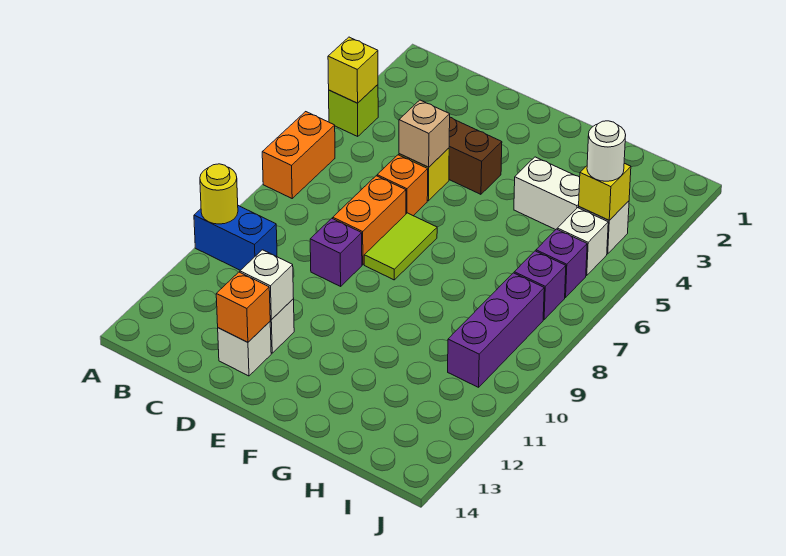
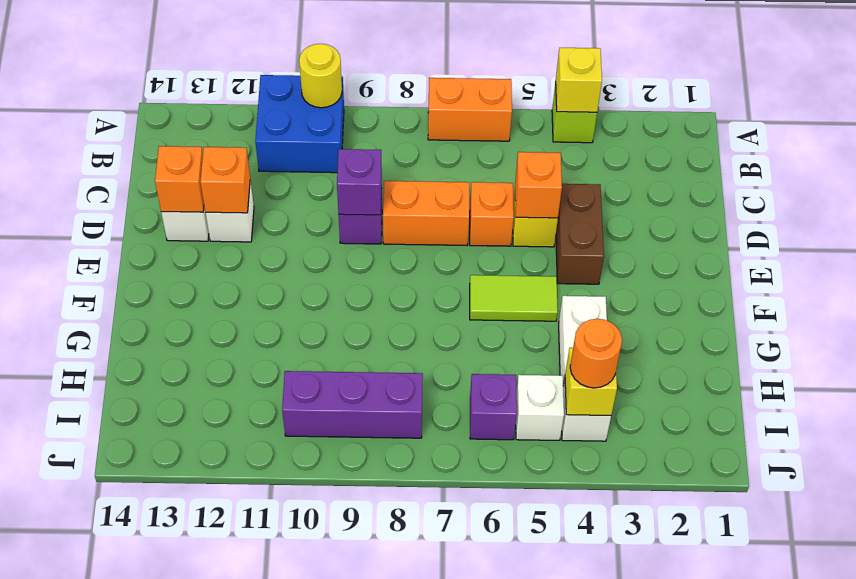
blue brick A10:B10 level 1 -> blue brick A10:B11 level 1
tan brick D5 level 2 -> orange brick D5 level 2
white brick D12 level 2 -> orange brick D12 level 2
lime tile E7:E8 level 1 -> lime tile F5:F6 level 1
white round brick I4 level 3 -> orange round brick I4 level 3
purple brick I7 level 1 -> purple brick D9 level 2

